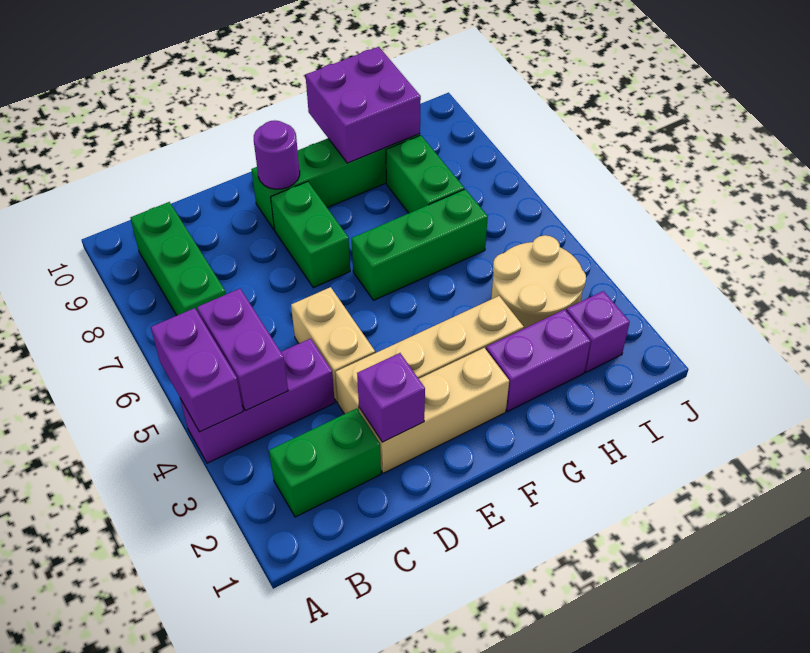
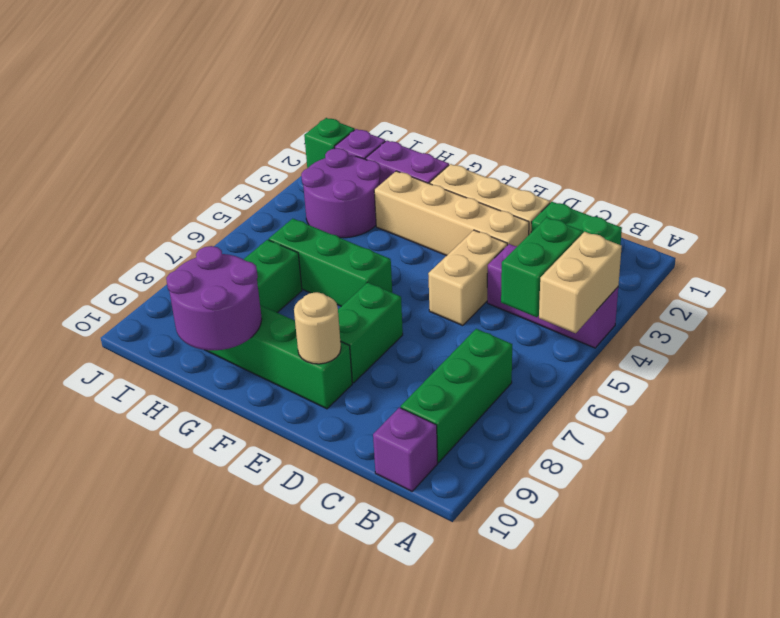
purple brick A4:A5 level 2 -> tan brick A4:A5 level 2
purple brick B4:B5 level 2 -> green brick B4:B5 level 2
purple brick D2 level 2 -> purple brick B10 level 1
purple round brick E9 level 2 -> tan round brick E9 level 2
purple brick G9:H10 level 2 -> purple round brick G9:H10 level 2
tan round brick H3:I4 level 1 -> purple round brick H3:I4 level 1
none -> green brick J2 level 1

